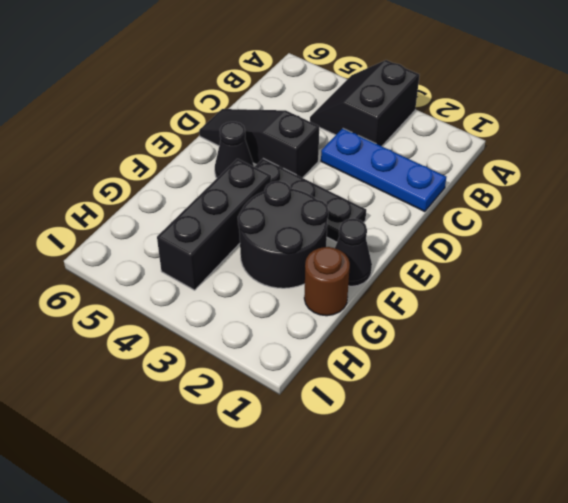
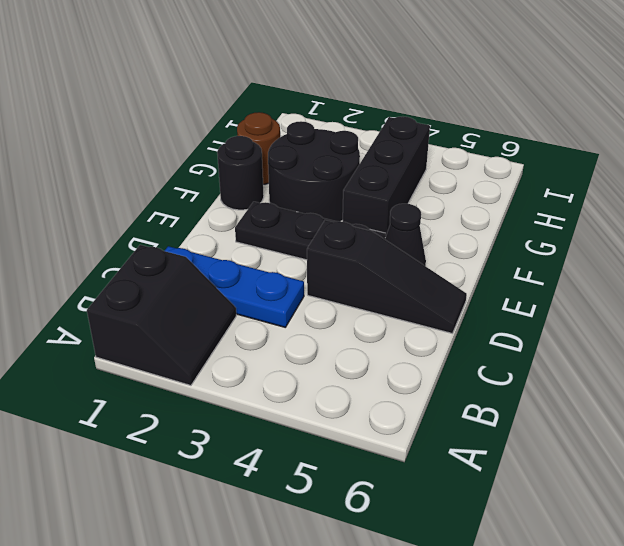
black slope A3:B4 level 1 top 3 -> black slope A1:B2 level 1 top 1
black cone F1 level 1 -> black round brick F1 level 1

